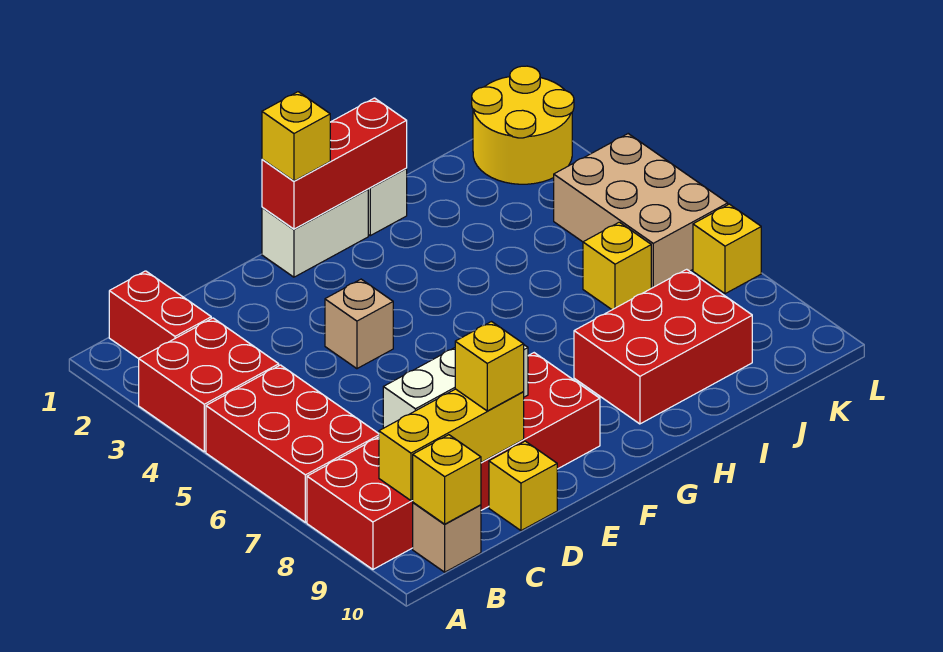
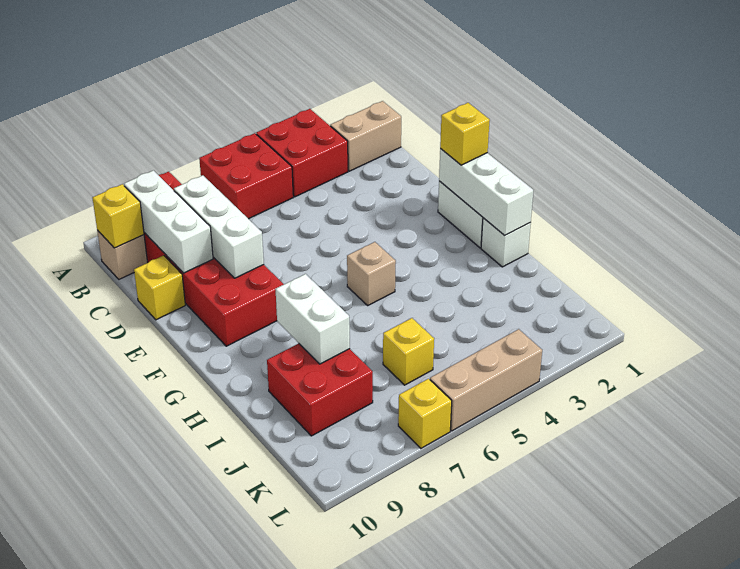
red brick A5:B7 level 1 -> red brick A5:B6 level 1
red brick B1:B2 level 1 -> tan brick B1:B2 level 1
yellow brick B9:D9 level 2 -> white brick B9:D9 level 2
yellow brick D9 level 3 -> none
tan brick E4 level 1 -> tan brick G5 level 1
red brick F1:H1 level 2 -> white brick F1:H1 level 2
red brick H8:J9 level 1 -> red brick I8:J9 level 1
none -> white brick H8:I8 level 2
yellow round brick K1:L2 level 1 -> none
tan brick K4:L6 level 1 -> tan brick L4:L6 level 1

